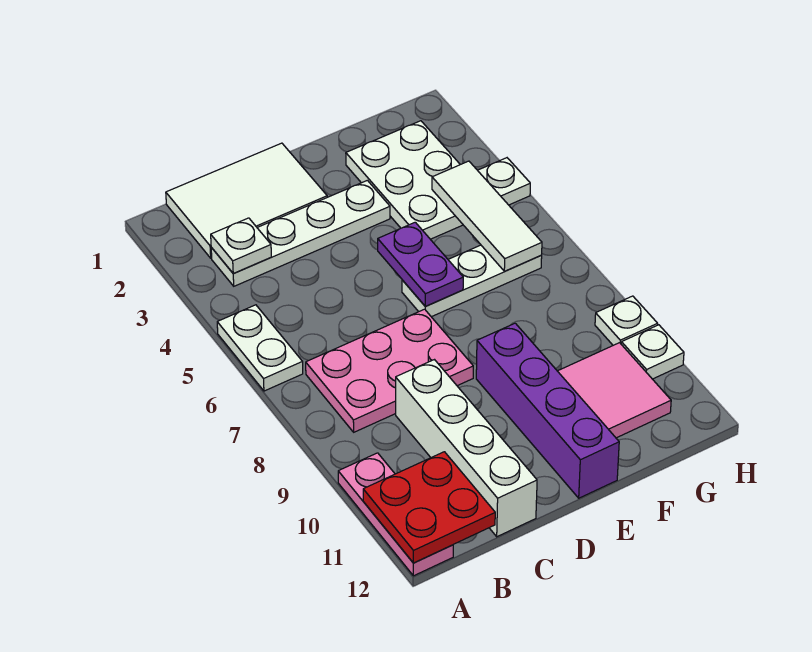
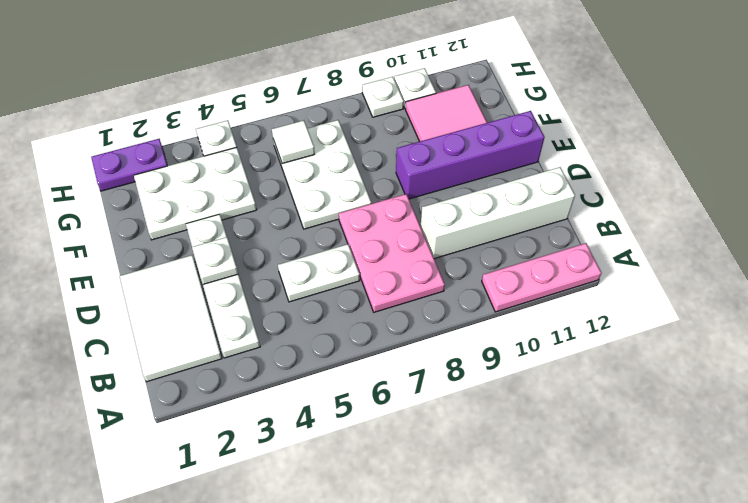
white plate A5:A6 level 1 -> white plate C5:C6 level 1
red plate A11:B12 level 2 -> none
white plate B3 level 2 -> white plate D3 level 2
purple plate E5:E6 level 2 -> purple plate H1:H2 level 1
white plate E6:G6 level 1 -> white plate E6:G7 level 1
white tile G4:G6 level 2 -> white tile G6 level 2

